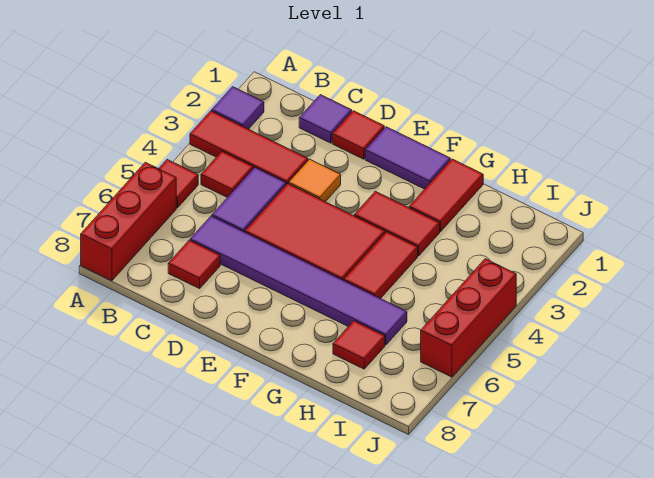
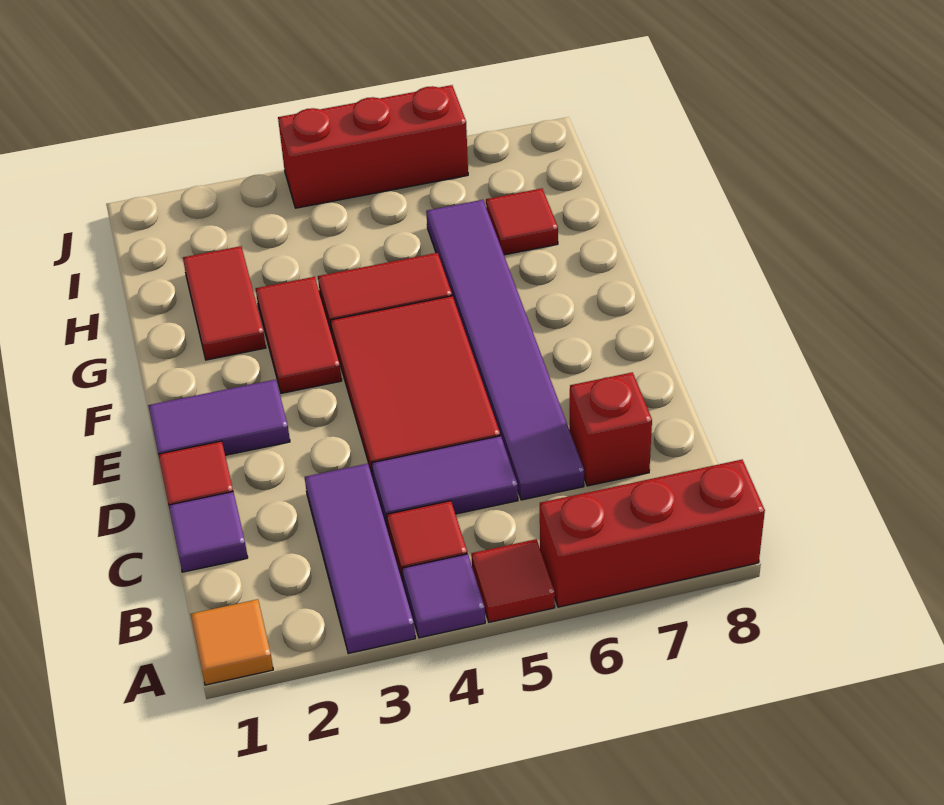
purple tile A2 level 1 -> purple tile A4 level 1
red tile A3:C3 level 1 -> purple tile A3:C3 level 1
red tile C7 level 1 -> red brick C7 level 1
orange tile D3 level 1 -> orange tile A1 level 1
purple tile E1:F1 level 1 -> purple tile E1:E2 level 1
red tile G1:G2 level 1 -> red tile G2:H2 level 1

